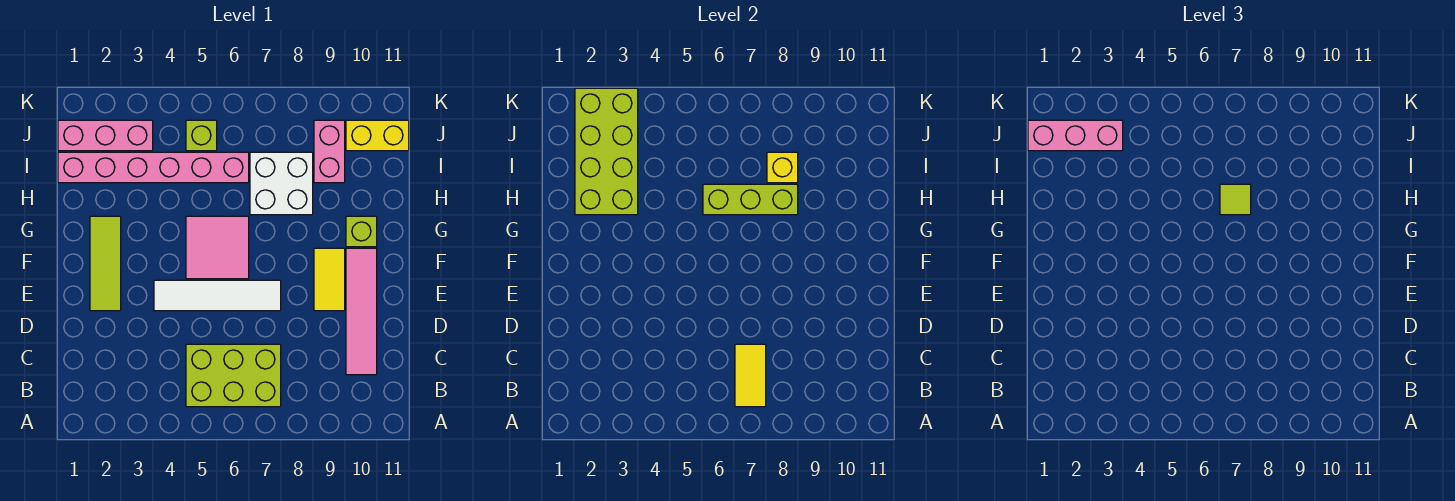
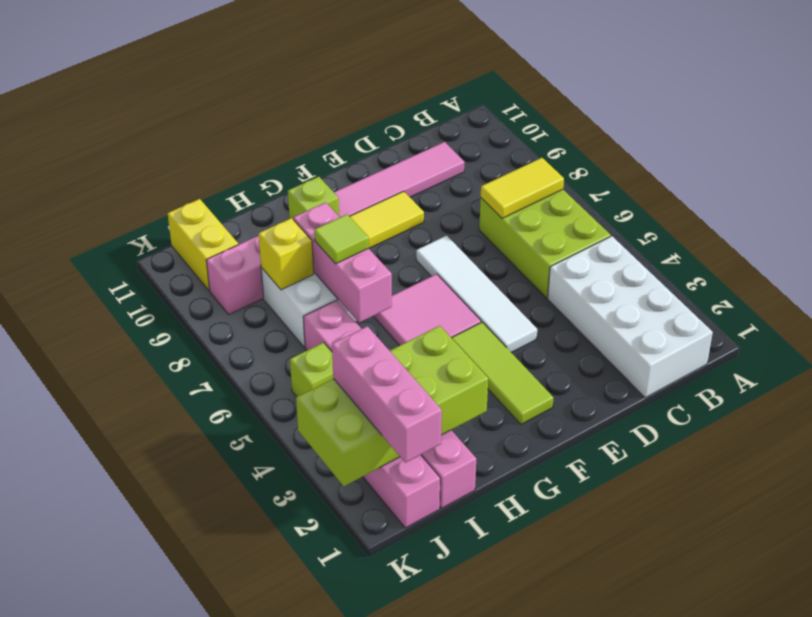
none -> white brick B1:C4 level 1
lime tile E2:G2 level 1 -> lime tile F2:F4 level 1
lime brick H6:H8 level 2 -> pink brick H6:H8 level 2

